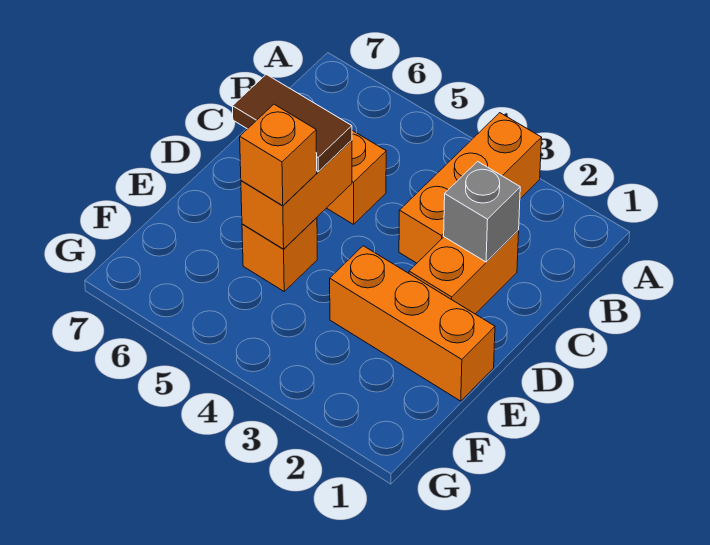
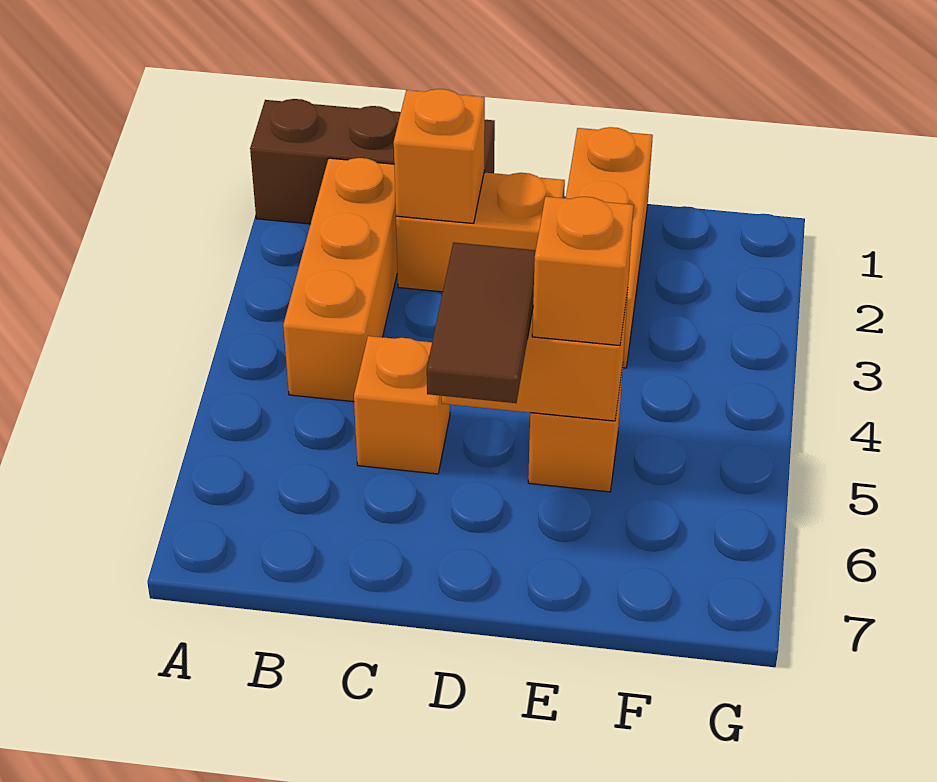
none -> brown brick A1:C1 level 1
orange brick A3:C3 level 1 -> orange brick B2:B4 level 1
grey brick C2 level 2 -> orange brick C2 level 2

